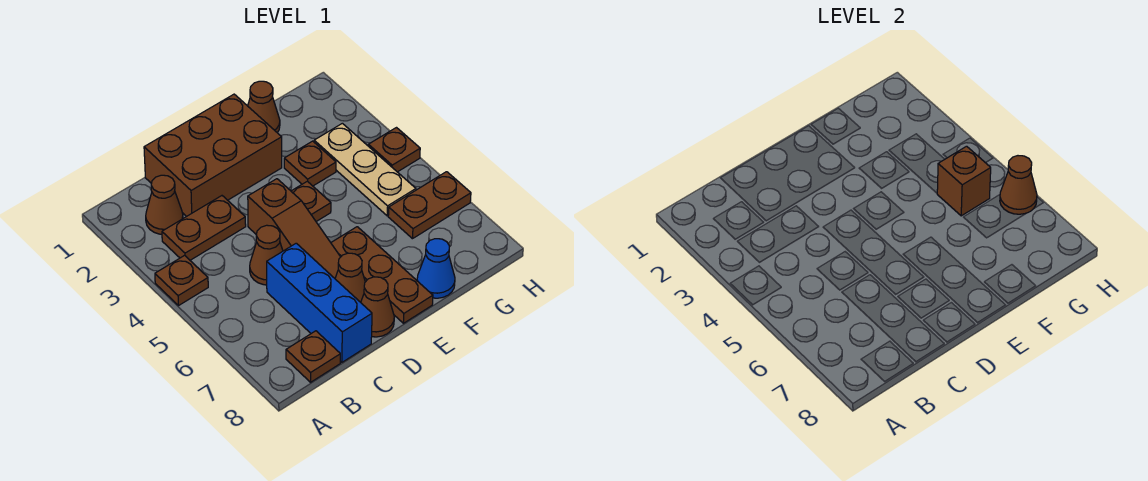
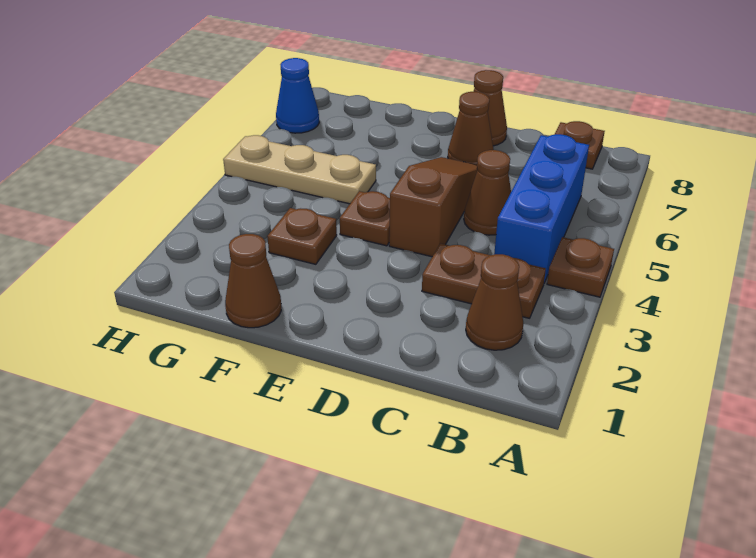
brown brick C1:E2 level 1 -> none
blue brick C6:C8 level 1 -> blue brick B4:B6 level 1
brown plate E6:E8 level 1 -> none
blue cone F8 level 1 -> blue cone H7 level 1
tan plate G3:G5 level 1 -> tan plate F5:H5 level 1
brown brick G5 level 2 -> none
brown plate G6:H6 level 1 -> none
brown plate H4 level 1 -> none
brown cone H6 level 2 -> none

